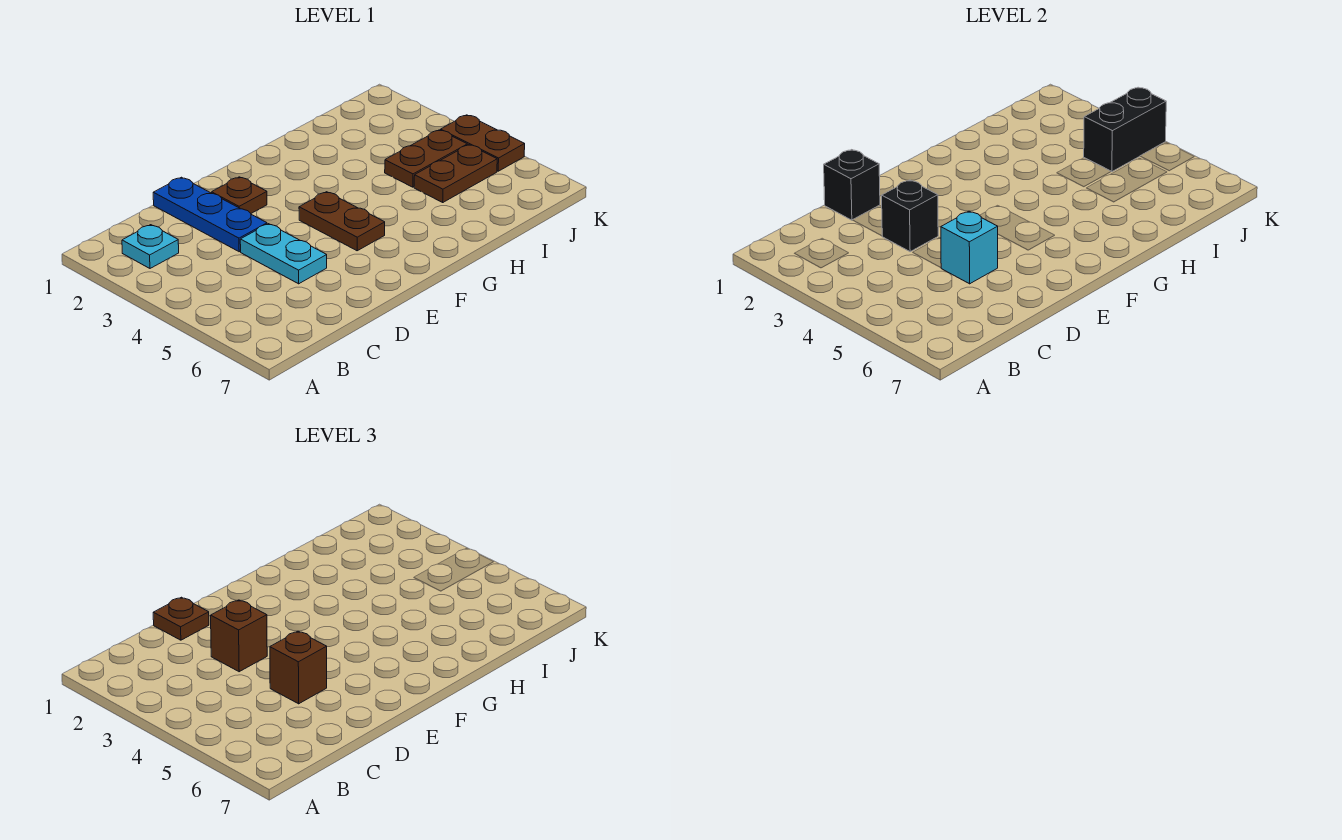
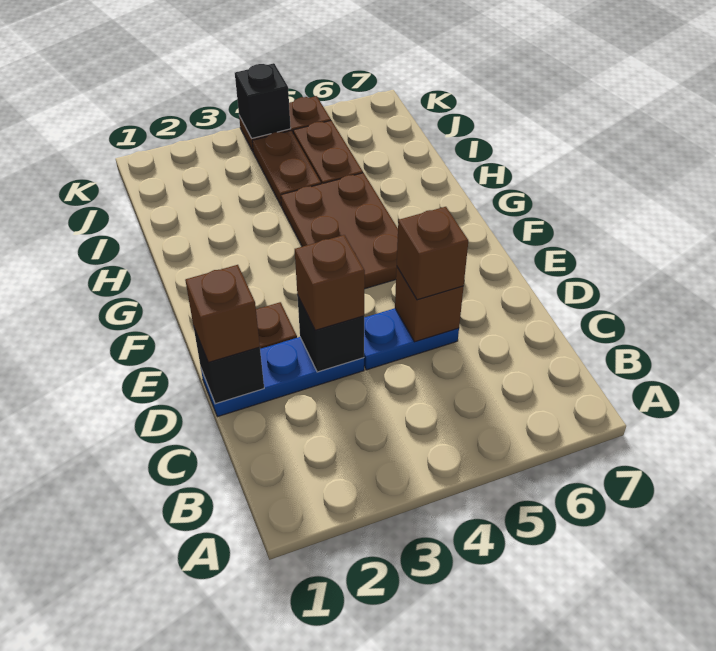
cyan plate B2 level 1 -> none
brown plate D1 level 3 -> brown brick D1 level 3
cyan plate D4:D5 level 1 -> blue plate D4:D5 level 1
cyan brick D5 level 2 -> brown brick D5 level 2
brown plate F4:F5 level 1 -> brown plate F4:H5 level 1
black brick J4:K4 level 2 -> black brick K4 level 2

